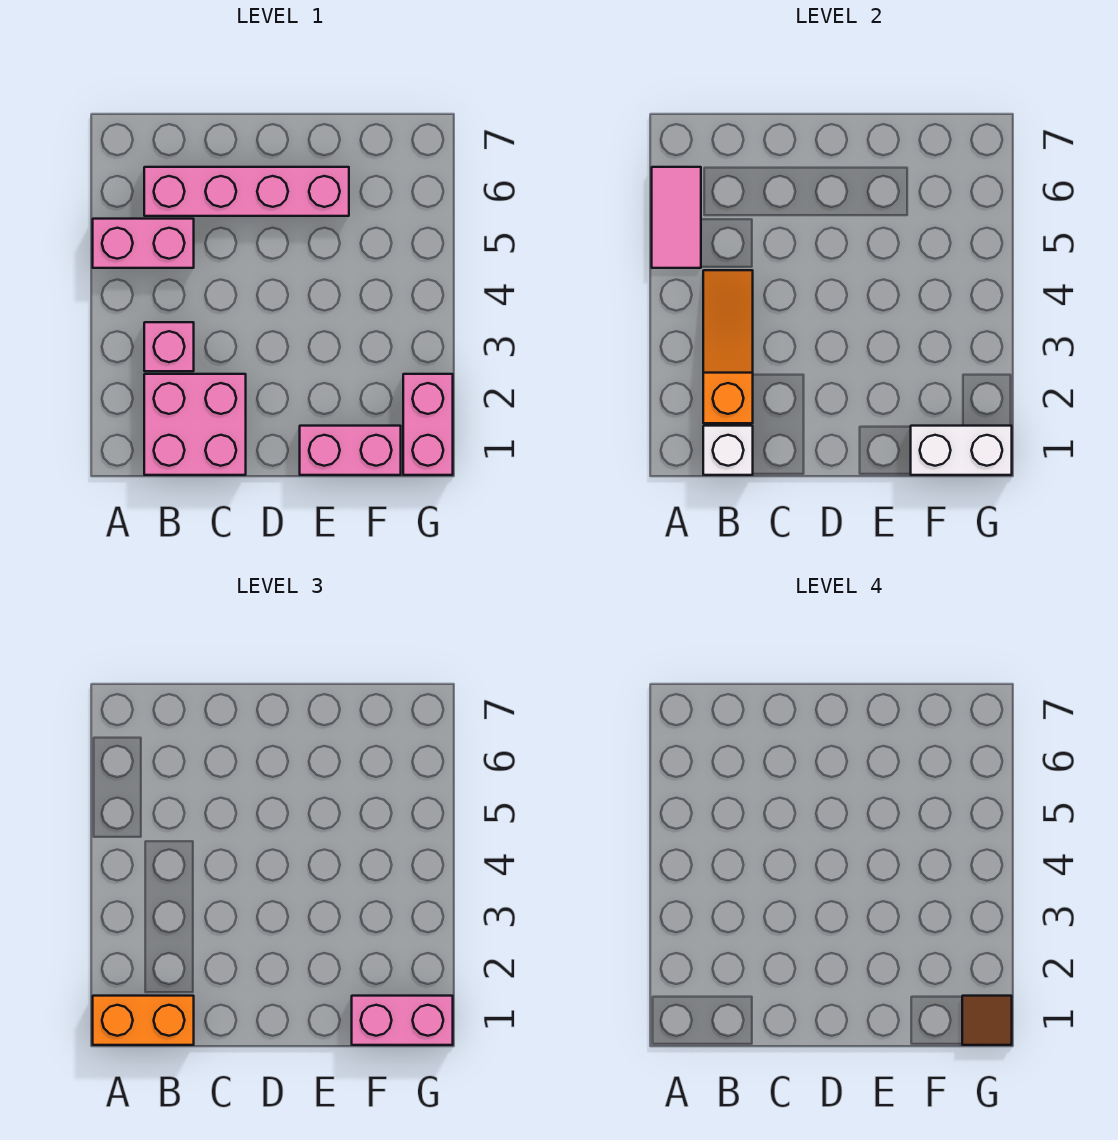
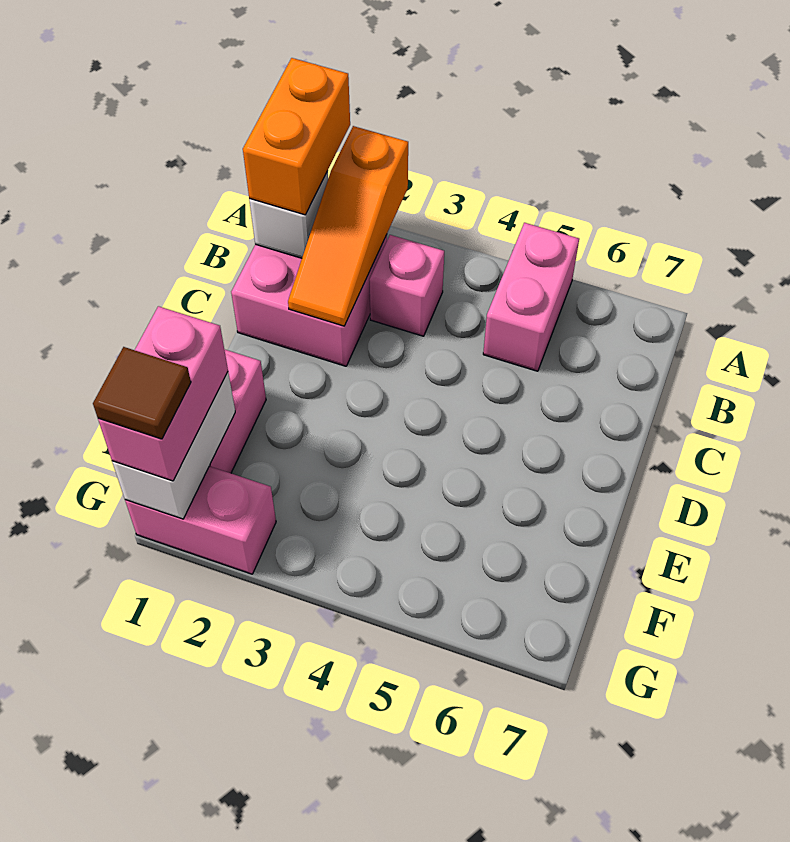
pink tile A5:A6 level 2 -> none
orange slope B2:B4 level 2 top 2 -> orange slope A2:C2 level 2 top A
pink brick B6:E6 level 1 -> none

